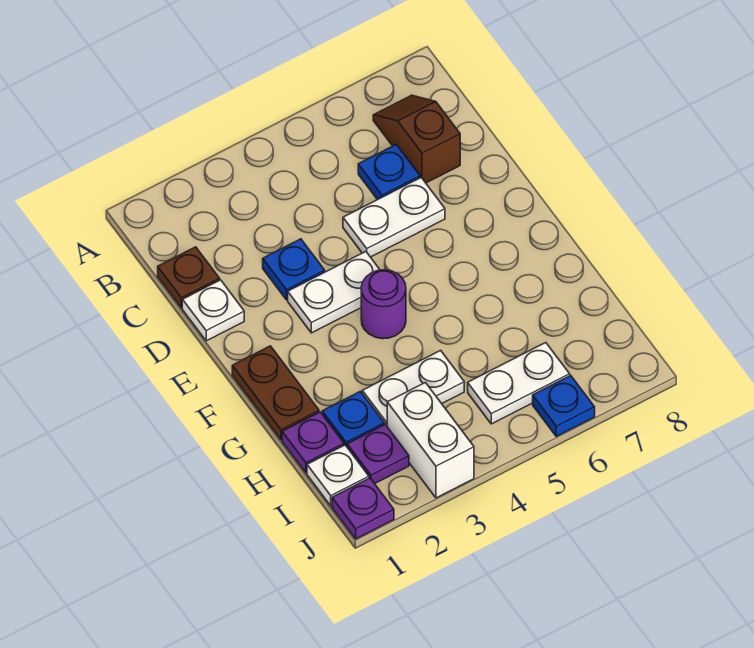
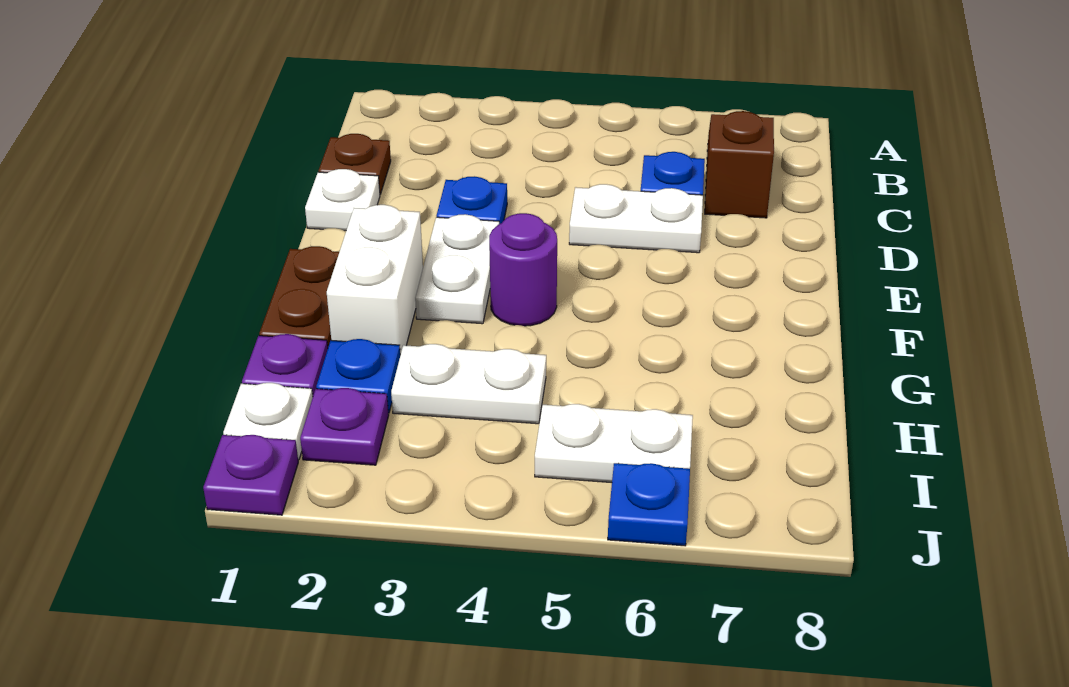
white plate E3:E4 level 1 -> white plate E3:F3 level 1
white brick I3:J3 level 1 -> white brick F2:G2 level 1

